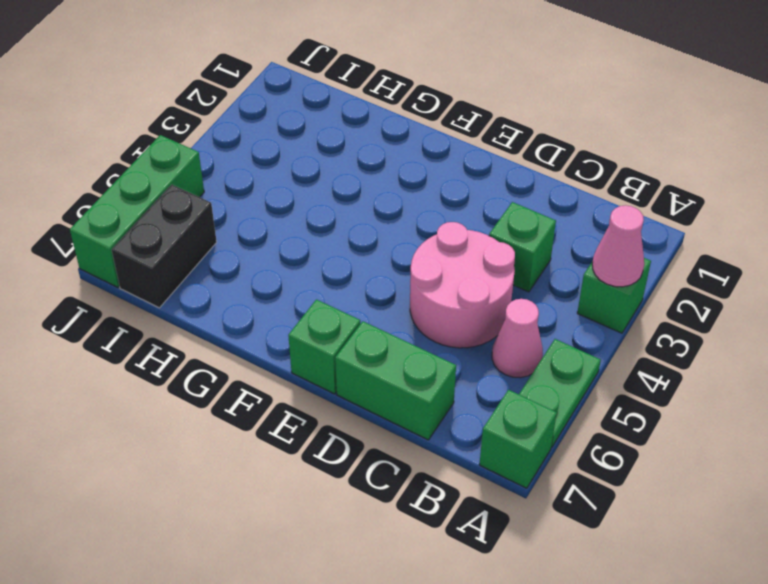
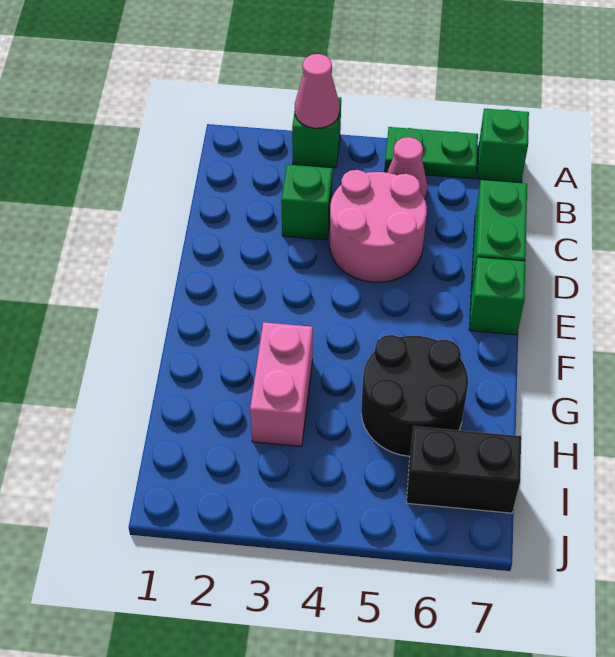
none -> pink brick G3:H3 level 1
none -> black round brick G5:H6 level 1
green brick J5:J7 level 1 -> none

